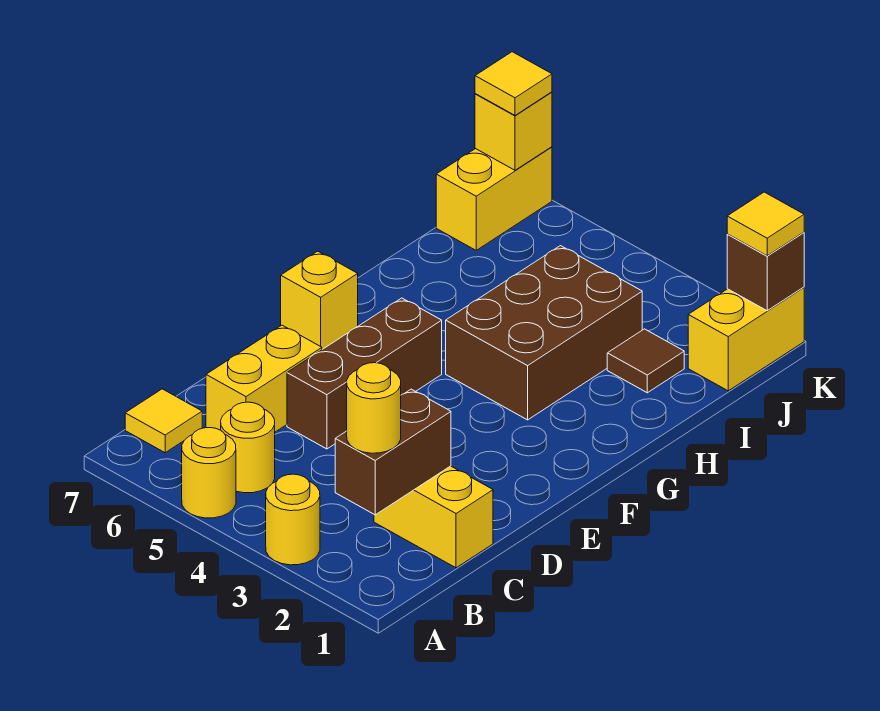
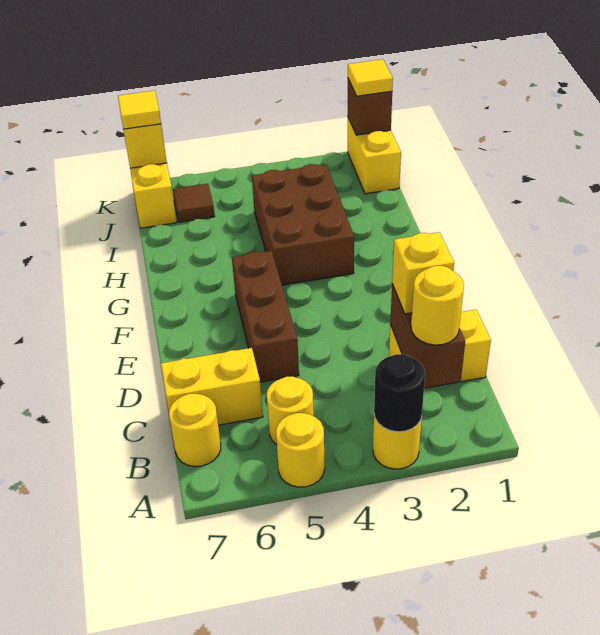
none -> black round brick A3 level 2
yellow tile B7 level 1 -> yellow round brick B7 level 1
yellow brick C6:D6 level 1 -> yellow brick C6:C7 level 1
yellow brick F7 level 1 -> yellow brick C2 level 3
brown tile I2 level 1 -> brown tile J6 level 1

